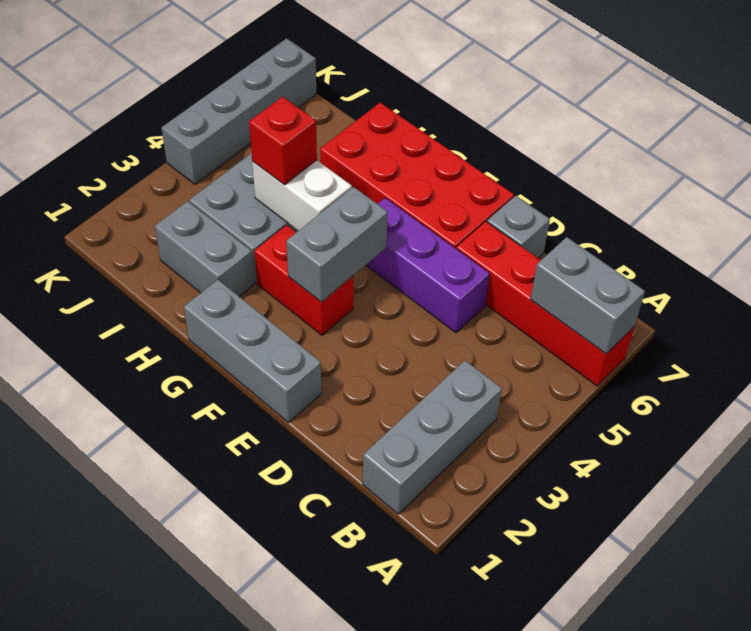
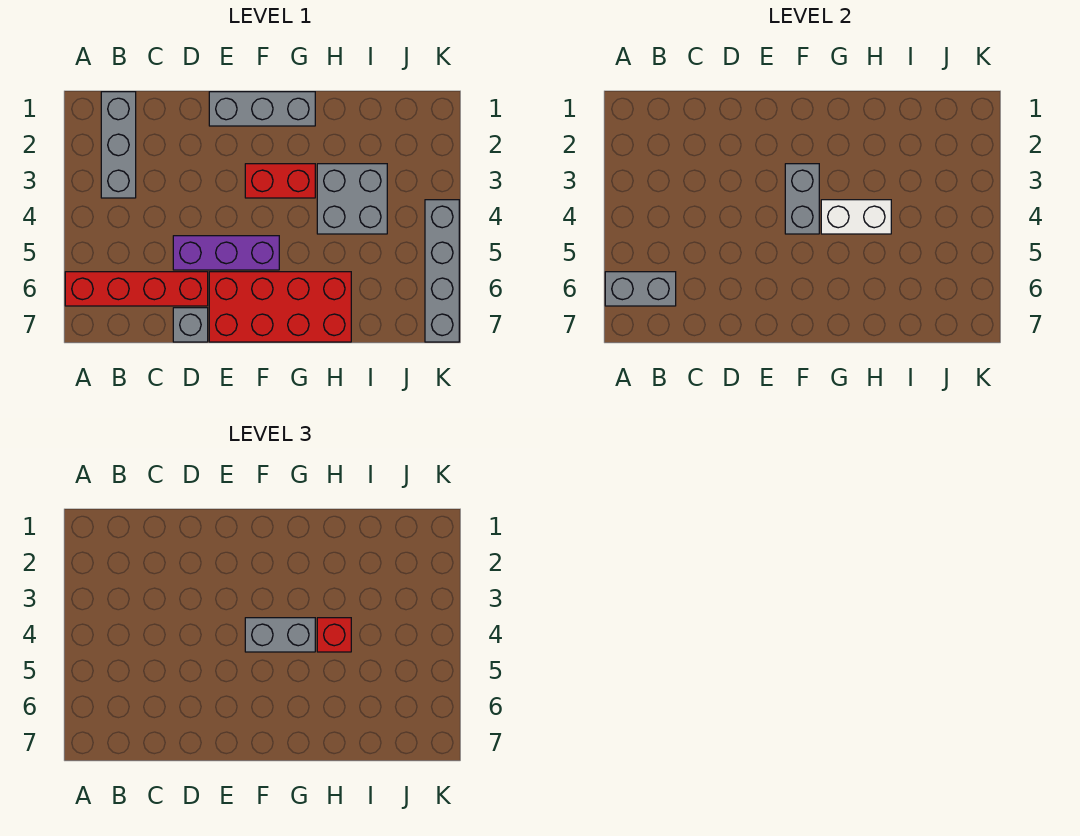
grey brick H2:I2 level 1 -> grey brick F4:G4 level 3

